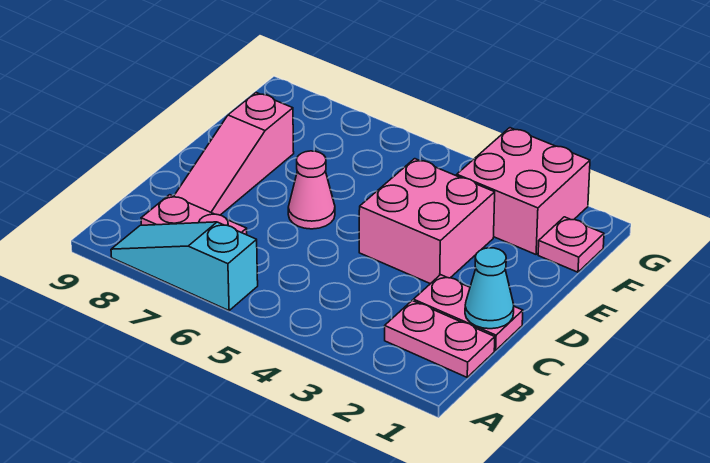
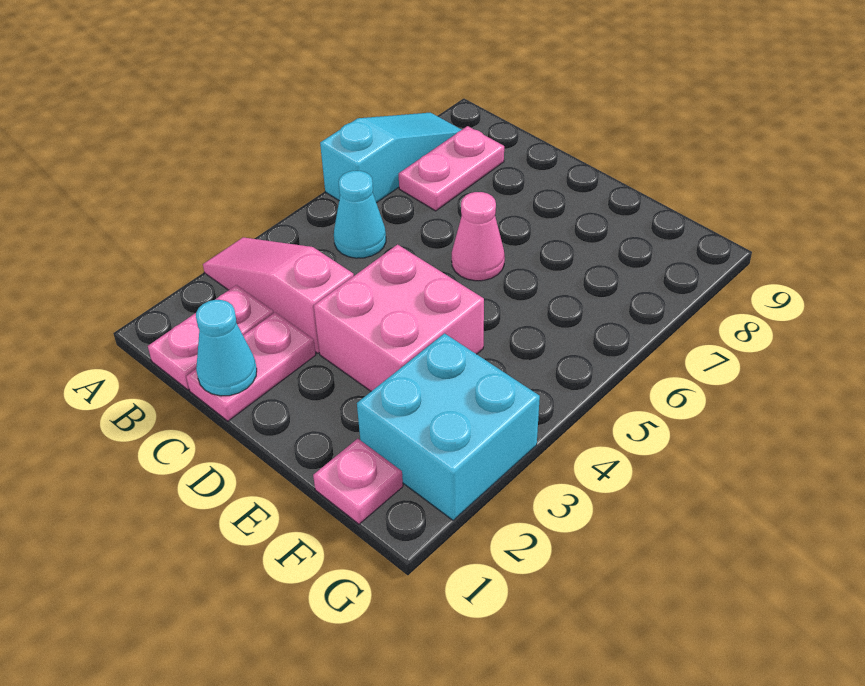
none -> cyan cone B5 level 1
pink slope C8:E8 level 1 top E -> pink slope A3:C3 level 1 top C
pink brick F2:G3 level 1 -> cyan brick F2:G3 level 1

